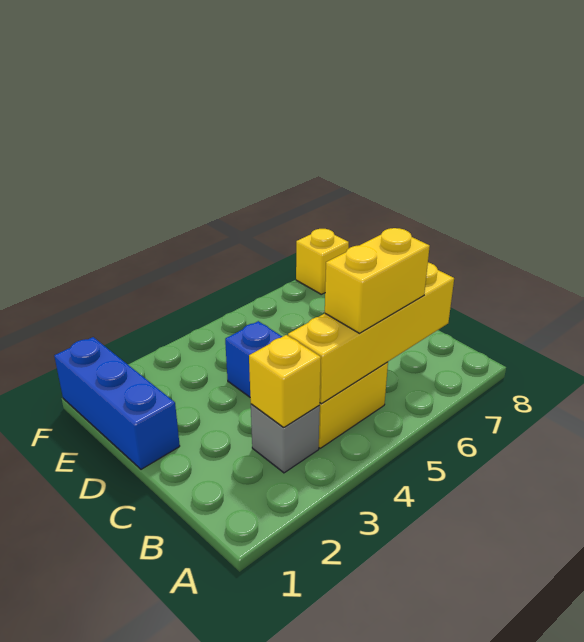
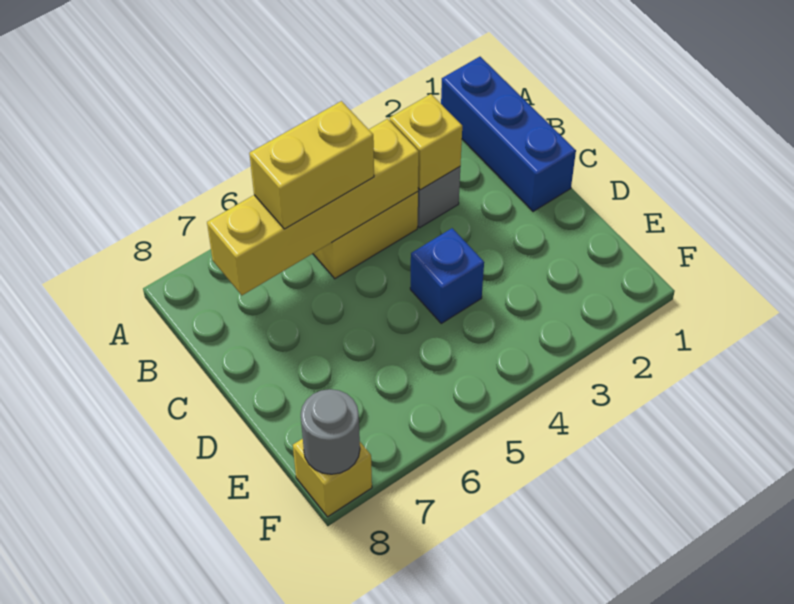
blue brick D1:F1 level 1 -> blue brick A1:C1 level 1
none -> grey round brick F8 level 2

